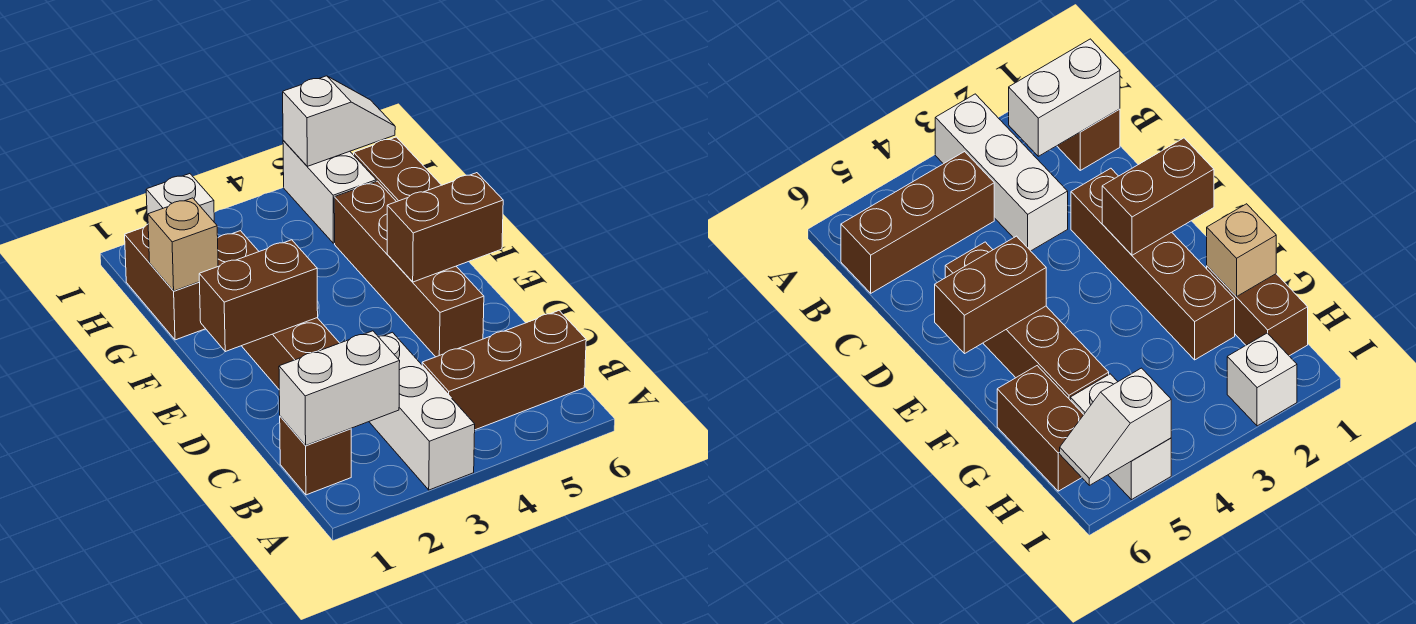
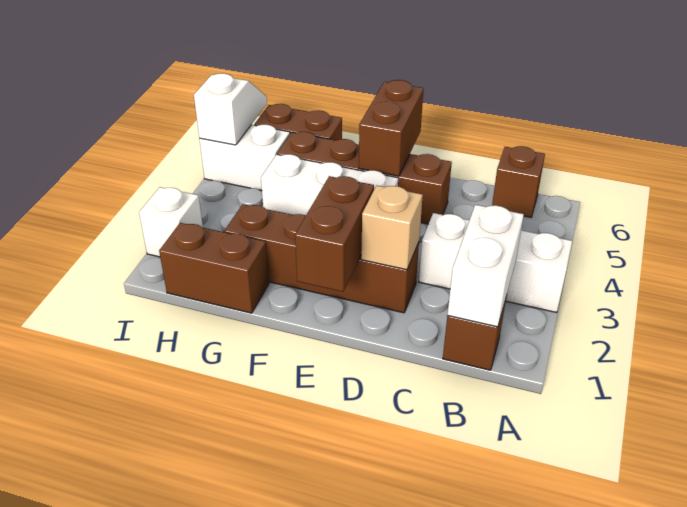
brown brick B4:B6 level 1 -> brown brick B6 level 1
none -> white brick E4:G4 level 1
tan brick G1 level 2 -> tan brick D2 level 2

